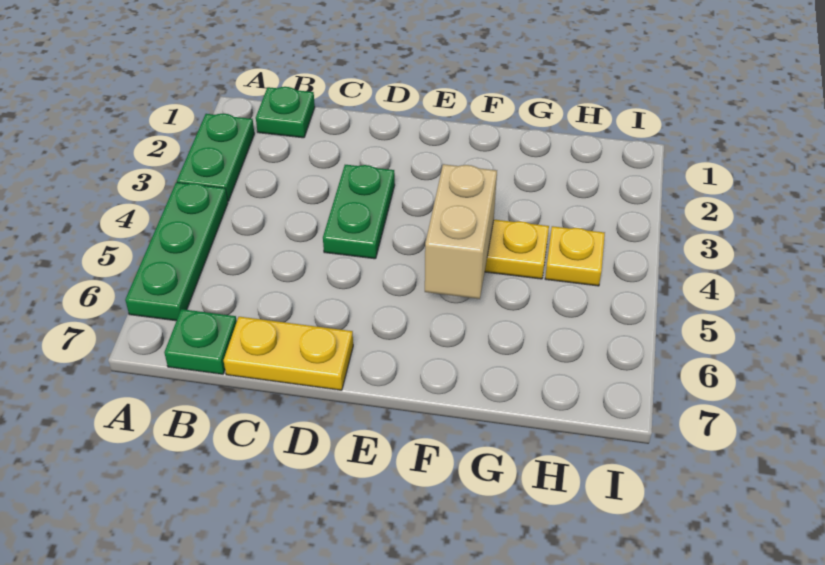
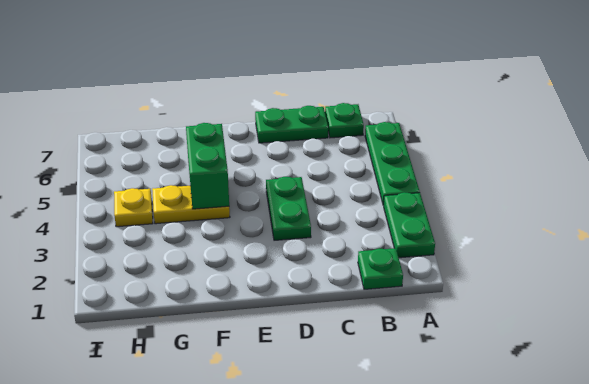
yellow plate C7:D7 level 1 -> green plate C7:D7 level 1
tan brick F4:F5 level 2 -> green brick F4:F5 level 2

